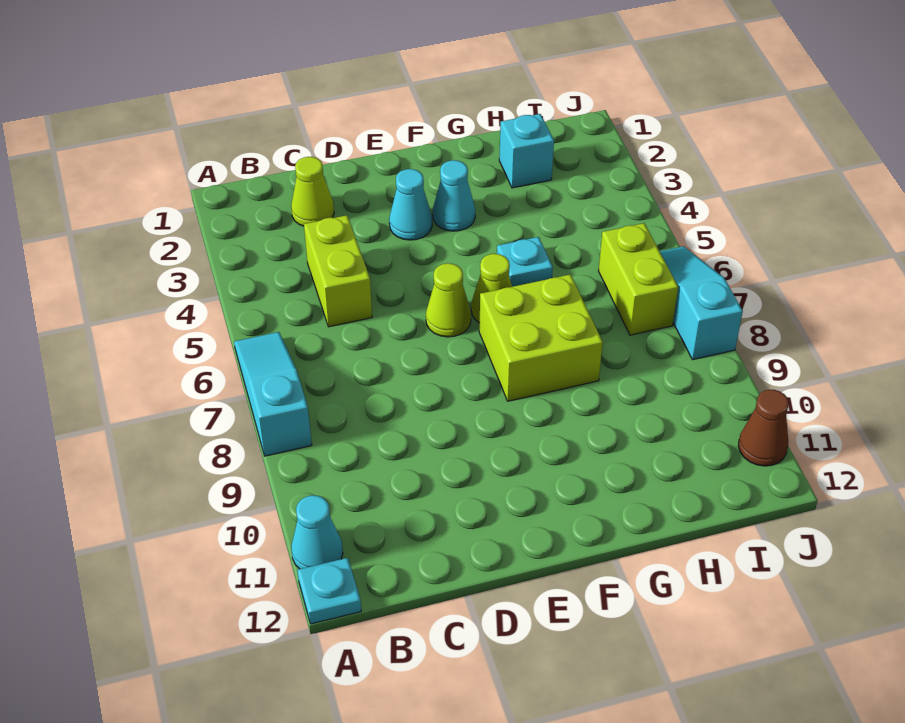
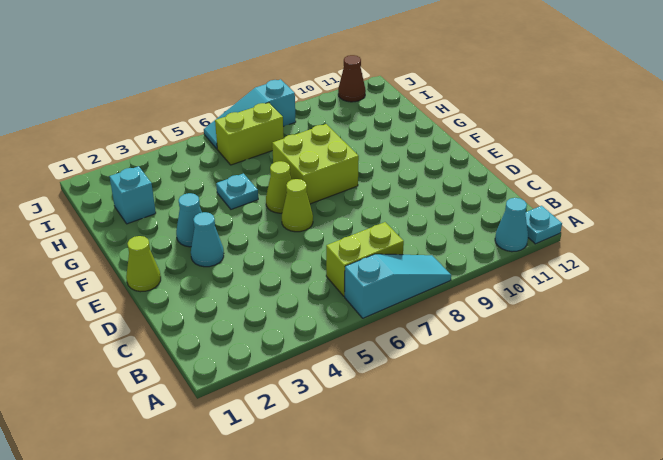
cyan slope A6:A8 level 1 top 8 -> cyan slope A6:A8 level 1 top 6
lime cone C2 level 1 -> lime cone E1 level 1
lime brick C4:C5 level 1 -> lime brick B6:B7 level 1

